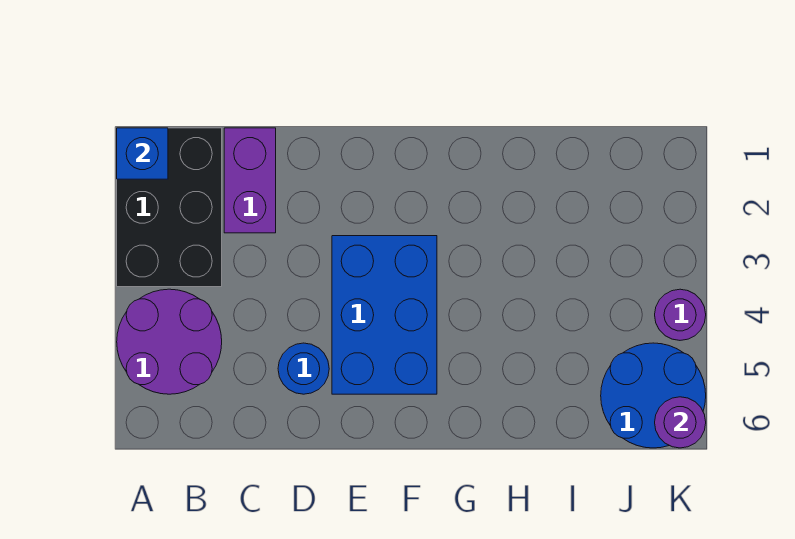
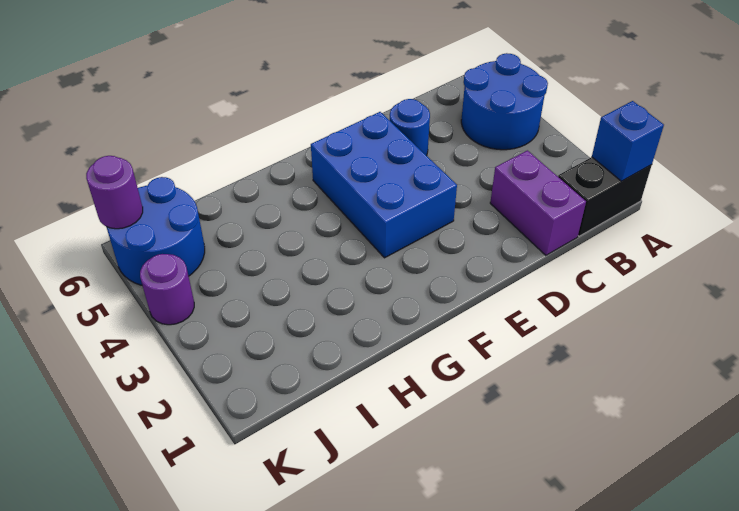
black brick A1:B3 level 1 -> black brick A1:B1 level 1
purple round brick A4:B5 level 1 -> blue round brick A4:B5 level 1

